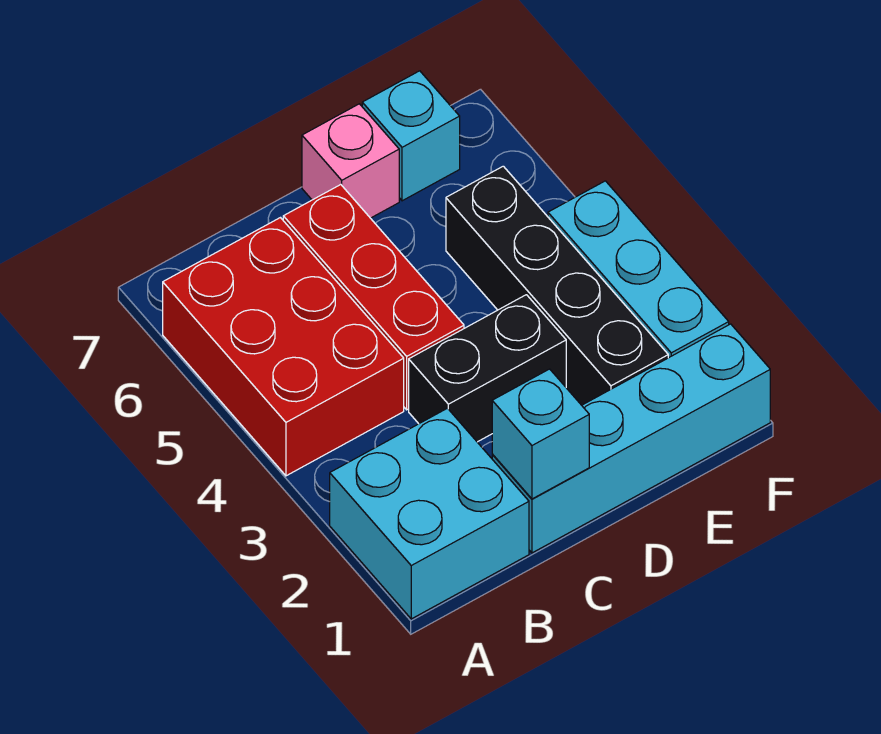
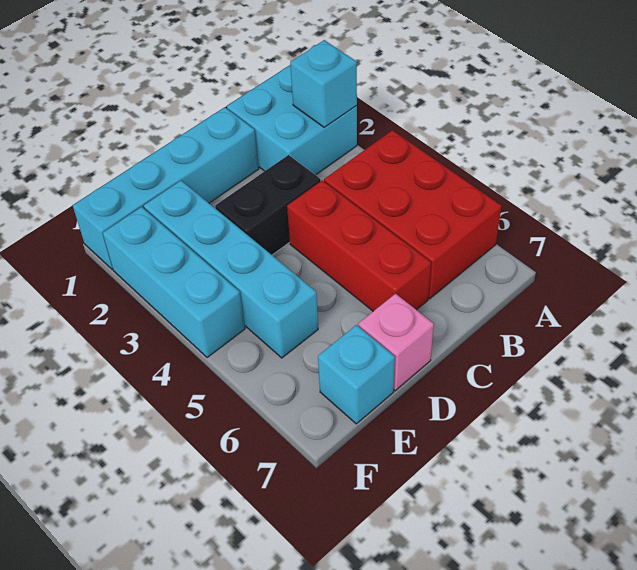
cyan brick C1 level 2 -> cyan brick A2 level 2
black brick E2:E5 level 1 -> cyan brick E2:E5 level 1

